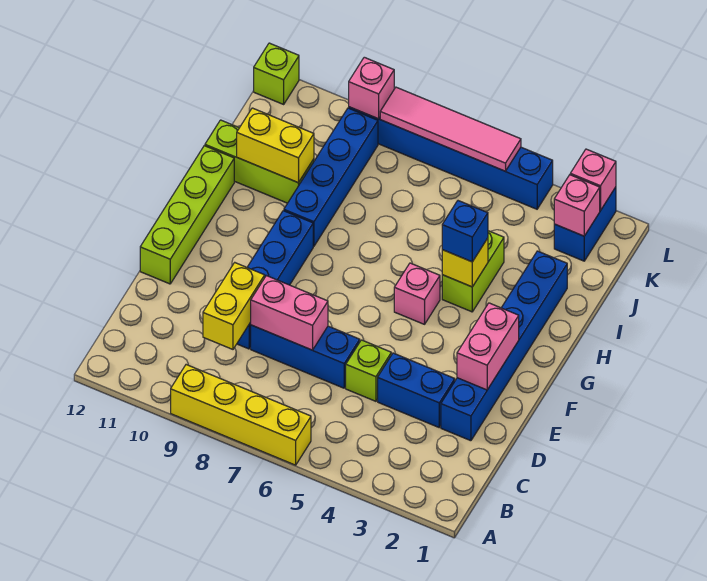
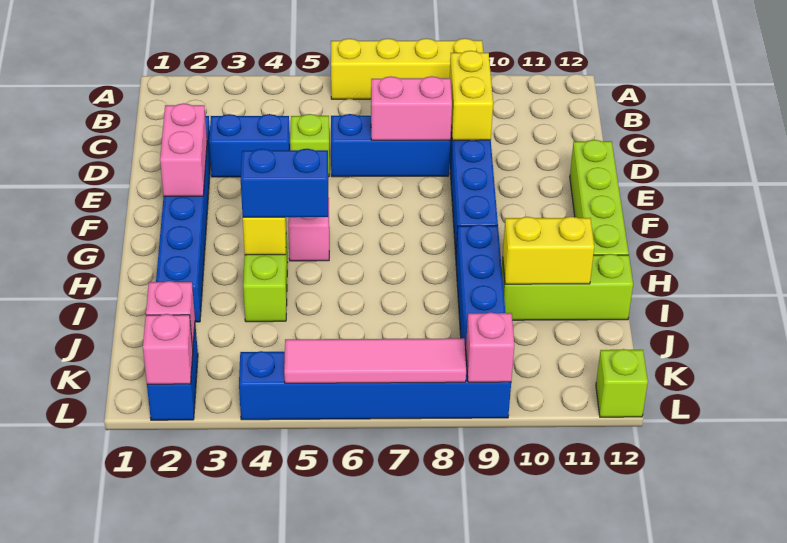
blue brick H4 level 3 -> blue brick H4:H5 level 3

